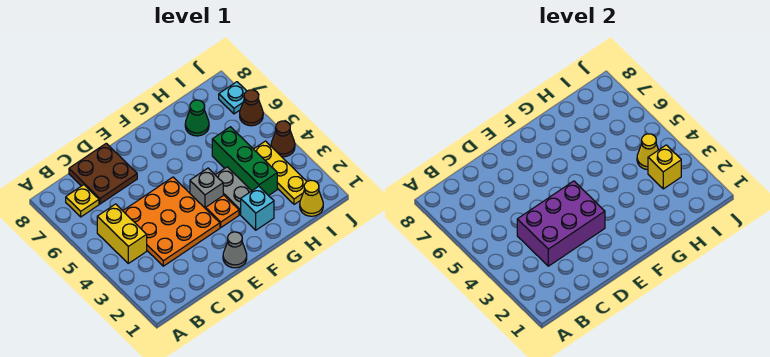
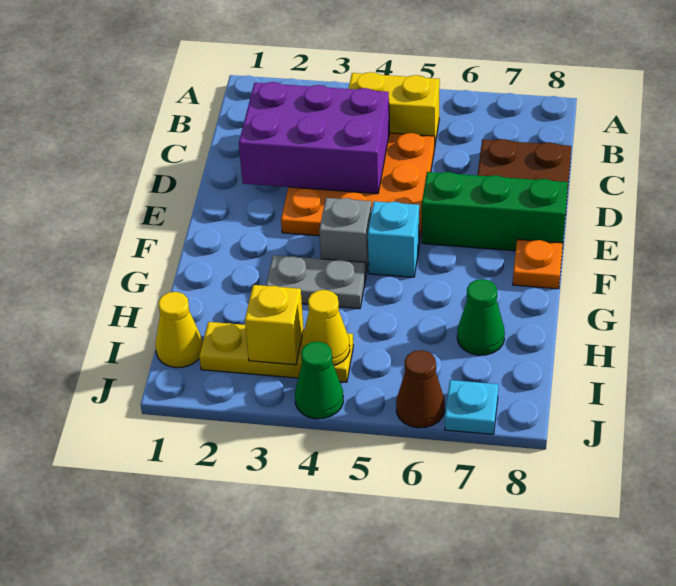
yellow plate B7 level 1 -> none
purple brick C3:E4 level 2 -> purple brick C2:D4 level 2
grey cone E1 level 1 -> none
orange plate F3 level 1 -> orange plate F8 level 1
cyan brick G2 level 1 -> cyan brick F5 level 1
green brick H3:H5 level 1 -> green brick E6:E8 level 1
brown cone J4 level 1 -> green cone J4 level 1

